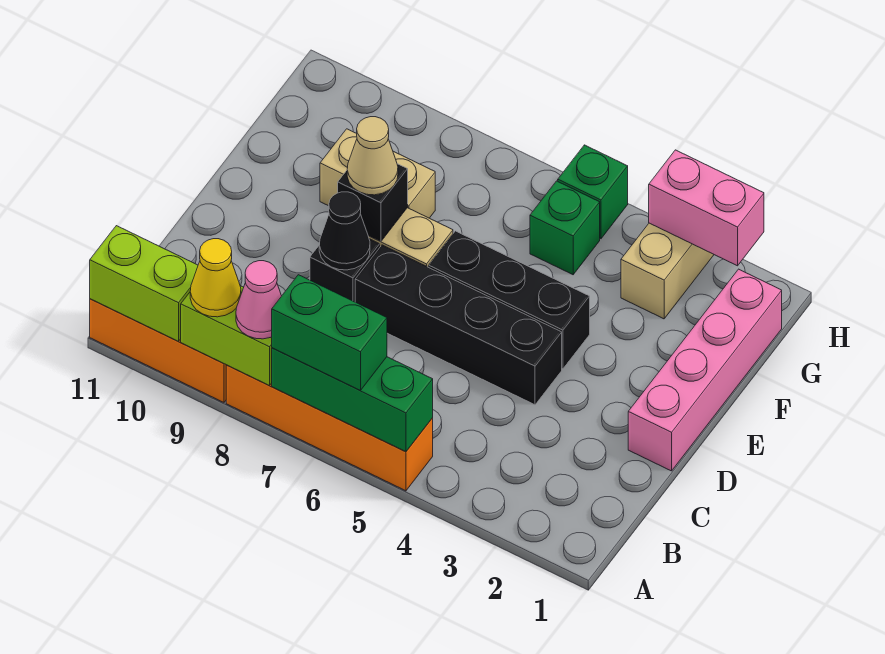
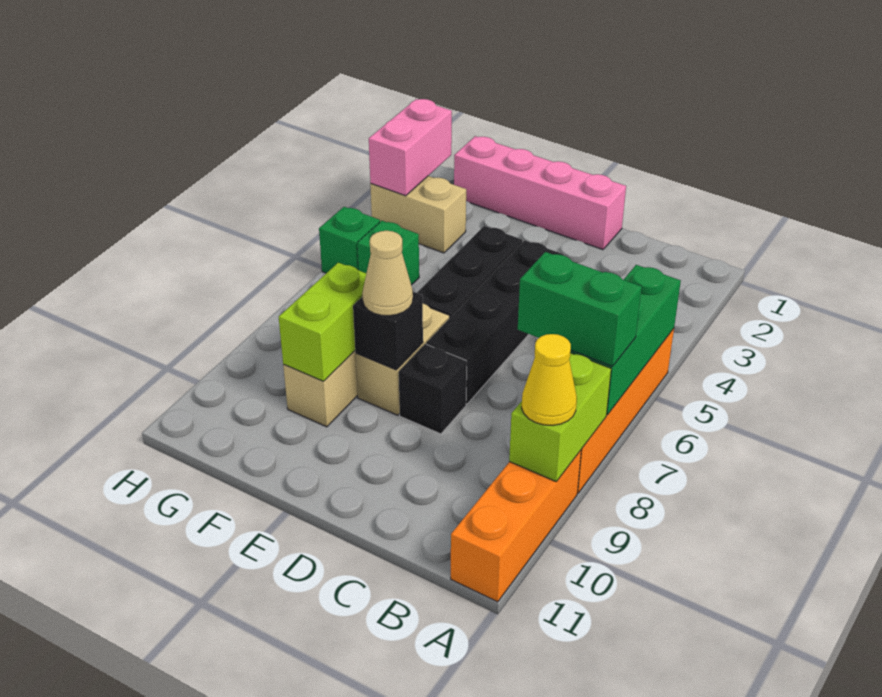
green brick A6:A7 level 3 -> green brick A7:B7 level 3
pink cone A8 level 3 -> none
lime brick A10:A11 level 2 -> lime brick F8:F9 level 2
black cone D8 level 2 -> none

